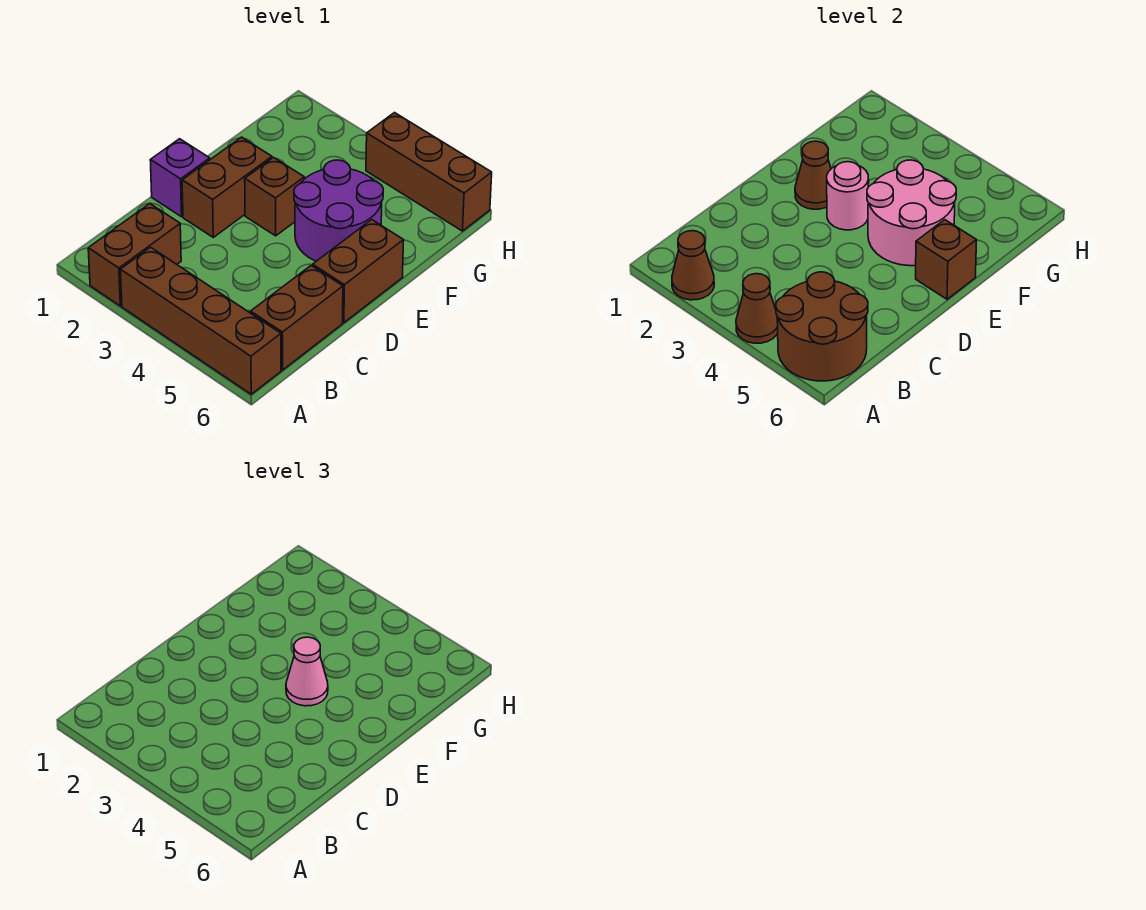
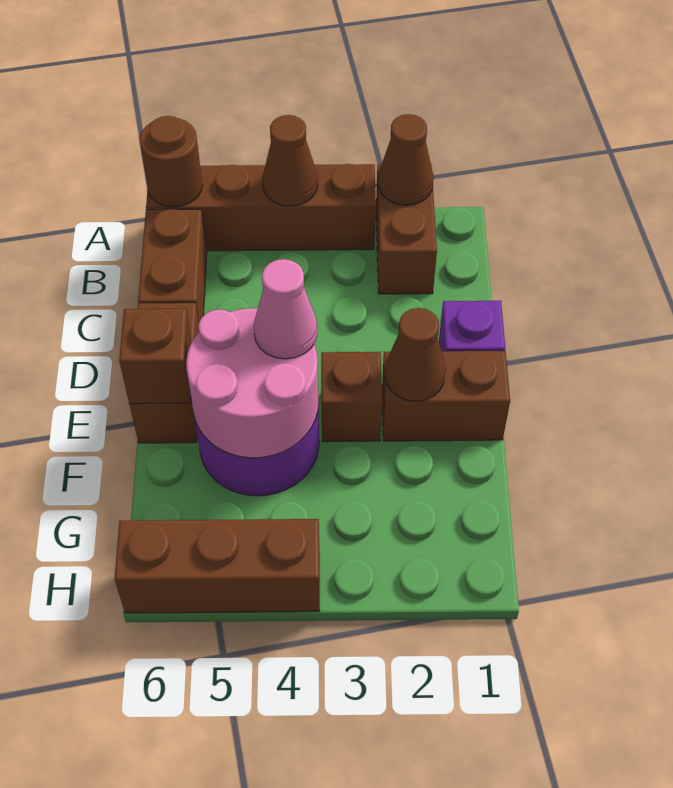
brown round brick A5:B6 level 2 -> brown round brick A6 level 2
brown brick D2:E2 level 1 -> brown brick E1:E2 level 1
pink round brick E3 level 2 -> none

